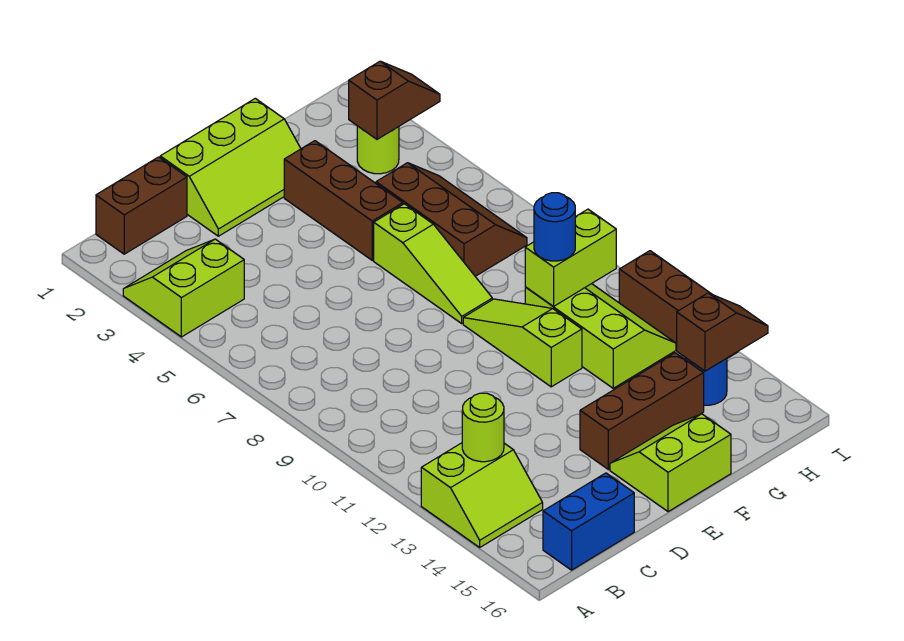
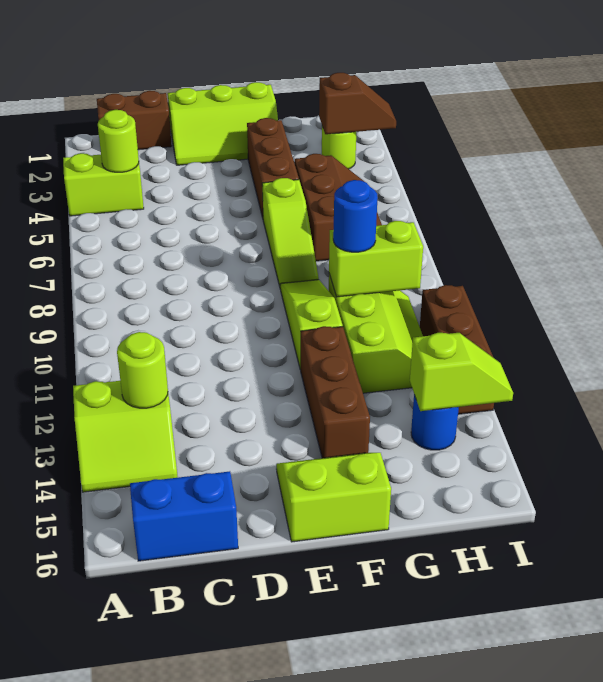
none -> lime round brick B4 level 2
brown brick E14:G14 level 1 -> brown brick F12:F14 level 1
brown slope H14:I14 level 2 top H -> lime slope H14:I14 level 2 top H

